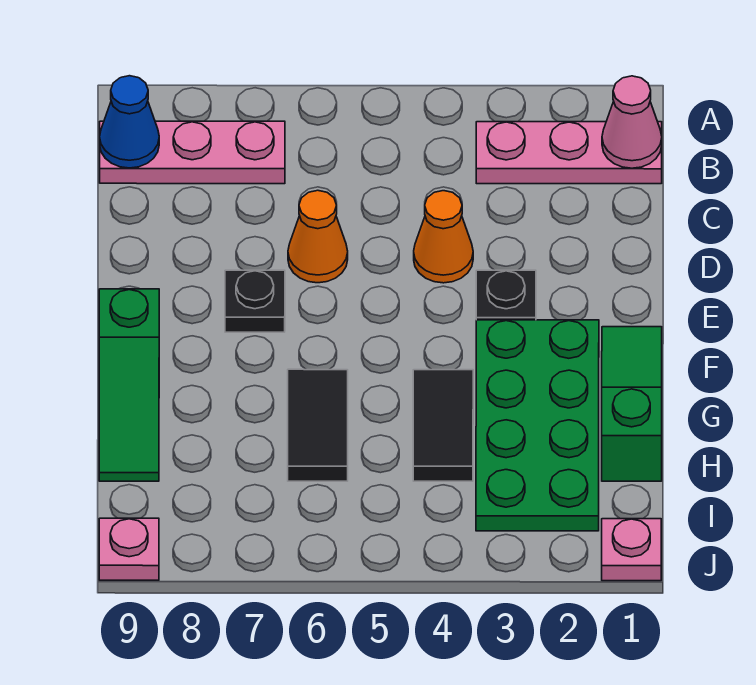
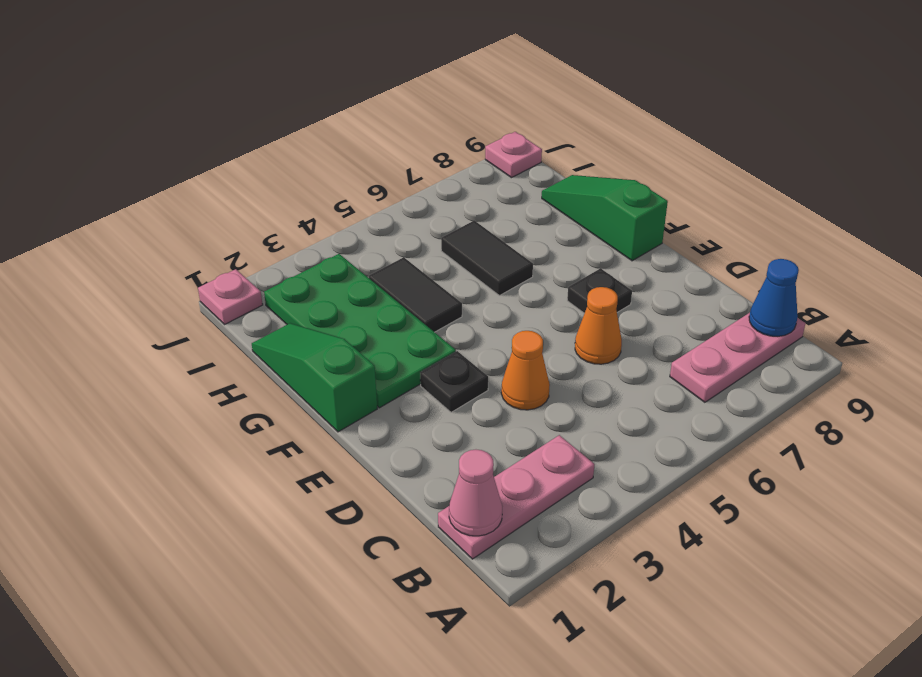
green slope F1:H1 level 1 top H -> green slope F1:H1 level 1 top F

